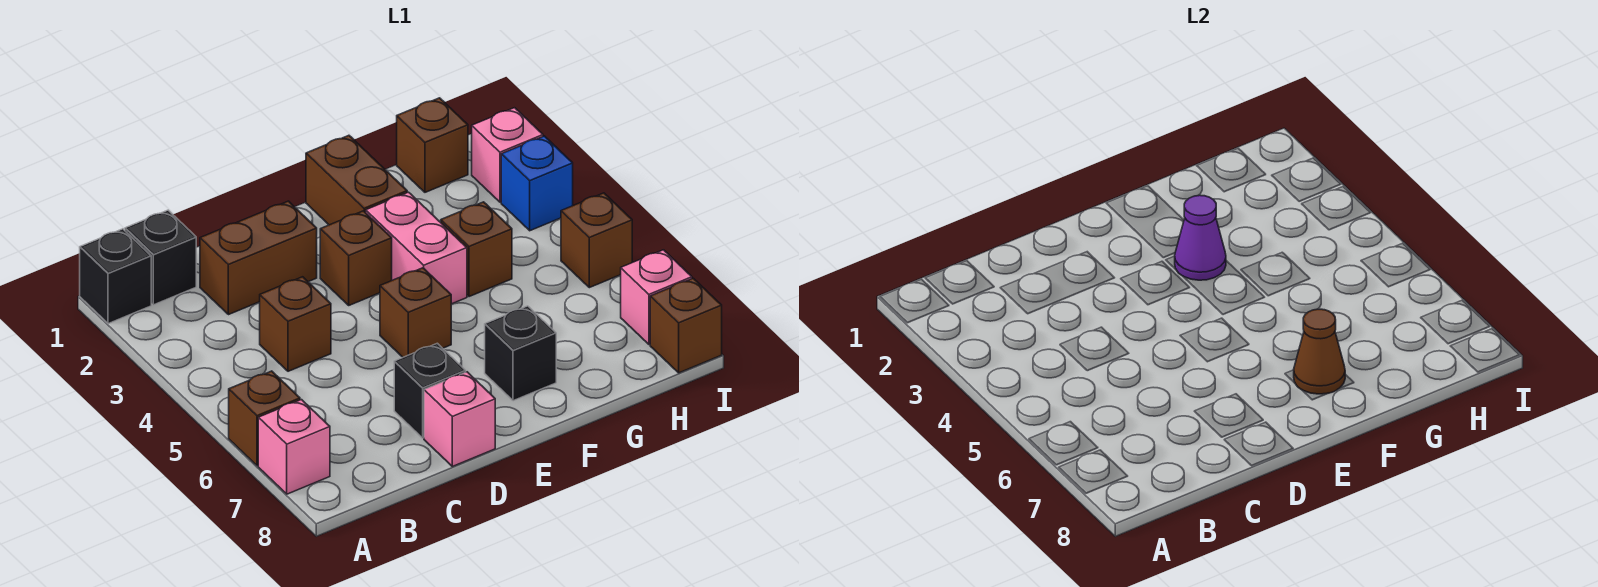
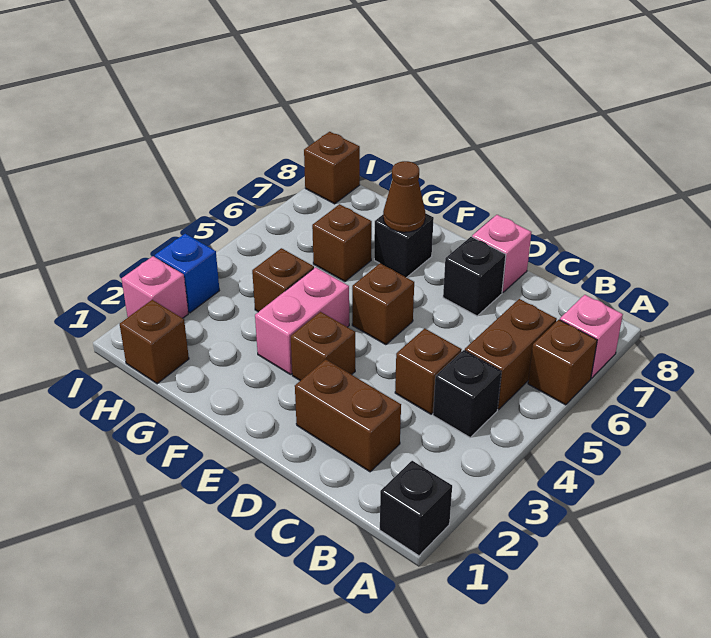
black brick B1 level 1 -> black brick B4 level 1
brown brick F1:F2 level 1 -> brown brick B5:B6 level 1
purple cone F3 level 2 -> none
brown brick I5 level 1 -> brown brick G6 level 1
pink brick I7 level 1 -> none

